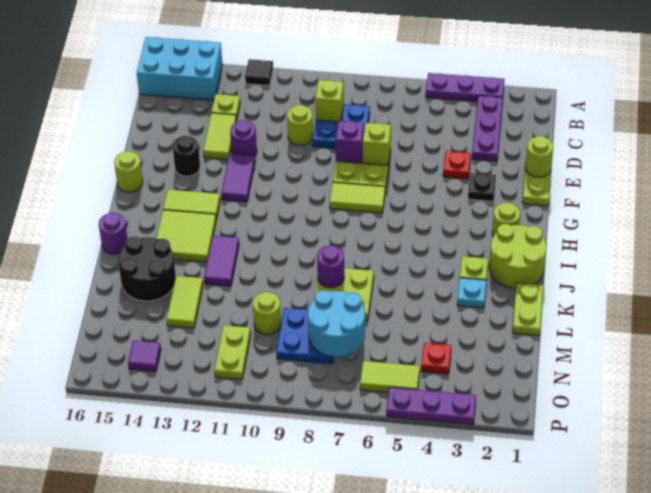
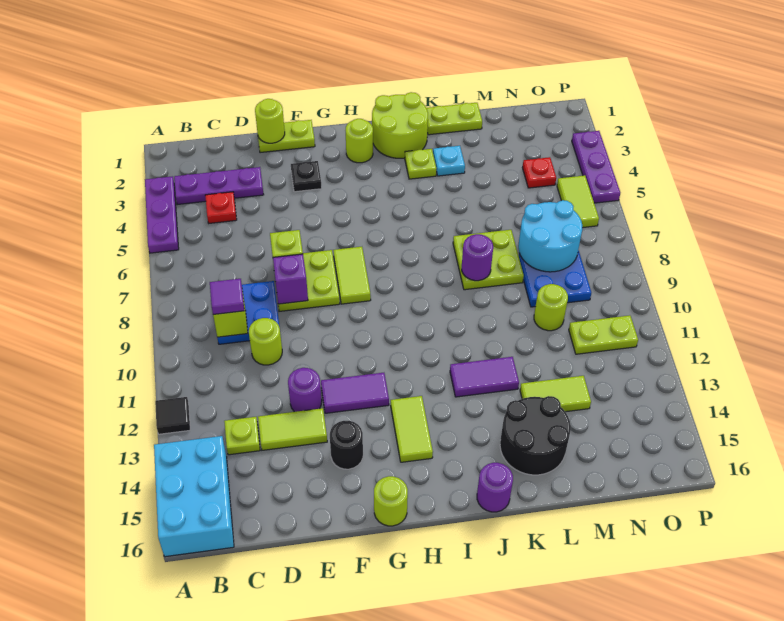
red plate E4 level 1 -> red plate C4 level 1
lime tile I13:J14 level 1 -> none
purple tile O14 level 1 -> purple tile C9 level 3

